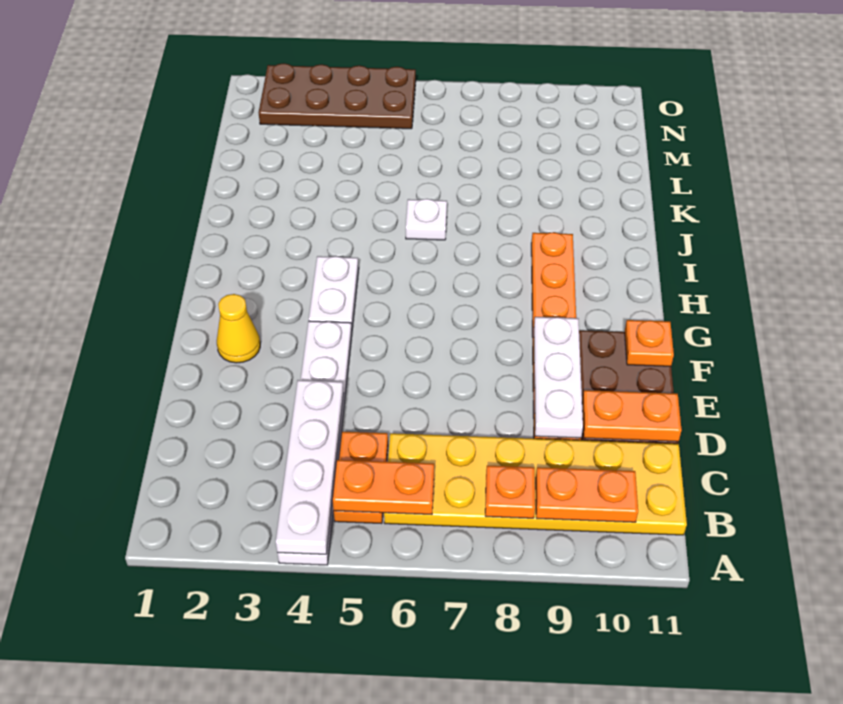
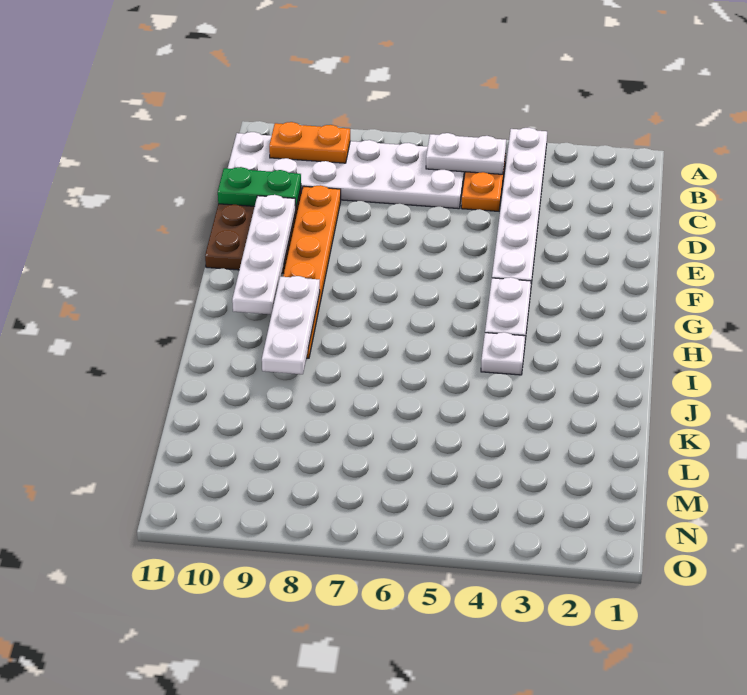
white plate A4:D4 level 2 -> white plate E10:H10 level 2
orange plate B5:B6 level 2 -> white plate B5:B6 level 2
yellow plate B6:C11 level 1 -> white plate B6:C11 level 1
orange plate B8 level 2 -> none
white plate D9:F9 level 2 -> white plate H9:J9 level 2
orange plate D10:D11 level 2 -> green plate D10:D11 level 2
yellow cone F2 level 1 -> none
orange plate F11 level 2 -> none
white plate J6 level 1 -> white plate I4 level 1
brown plate N2:O5 level 1 -> none

